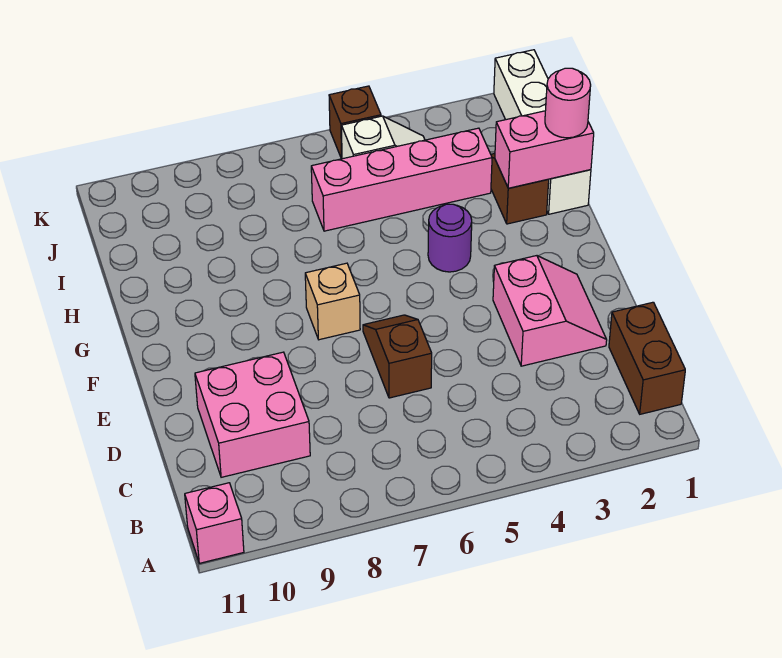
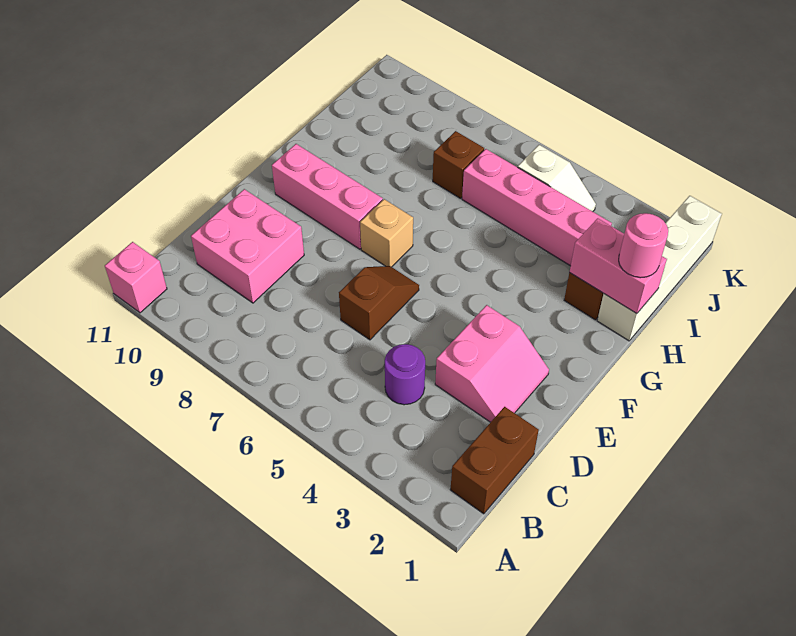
none -> pink brick F8:F10 level 1
purple round brick G4 level 1 -> purple round brick C4 level 1
brown brick K5 level 1 -> brown brick I7 level 1

